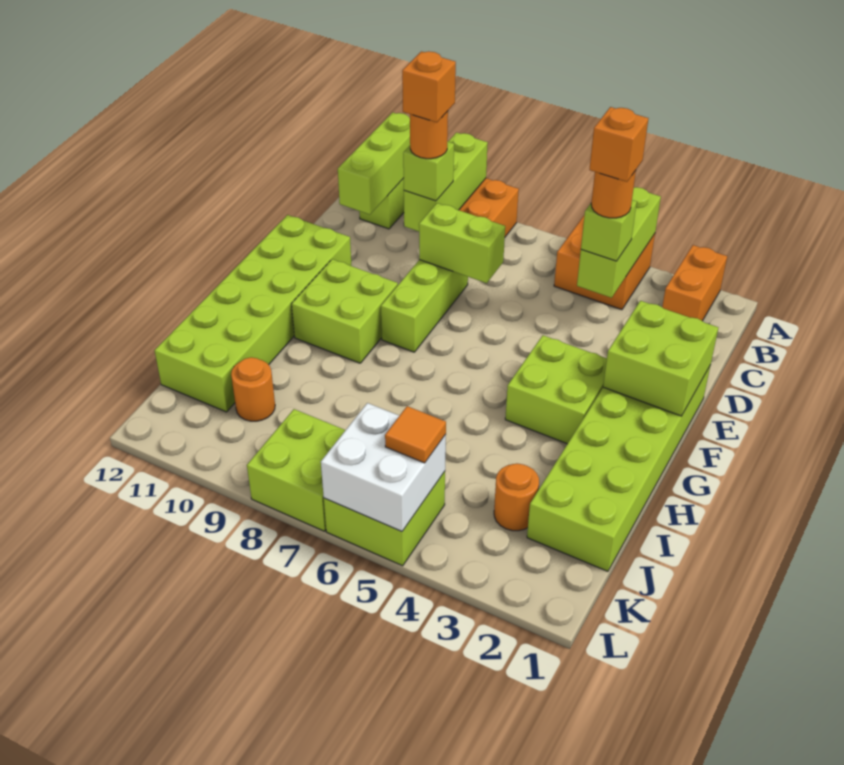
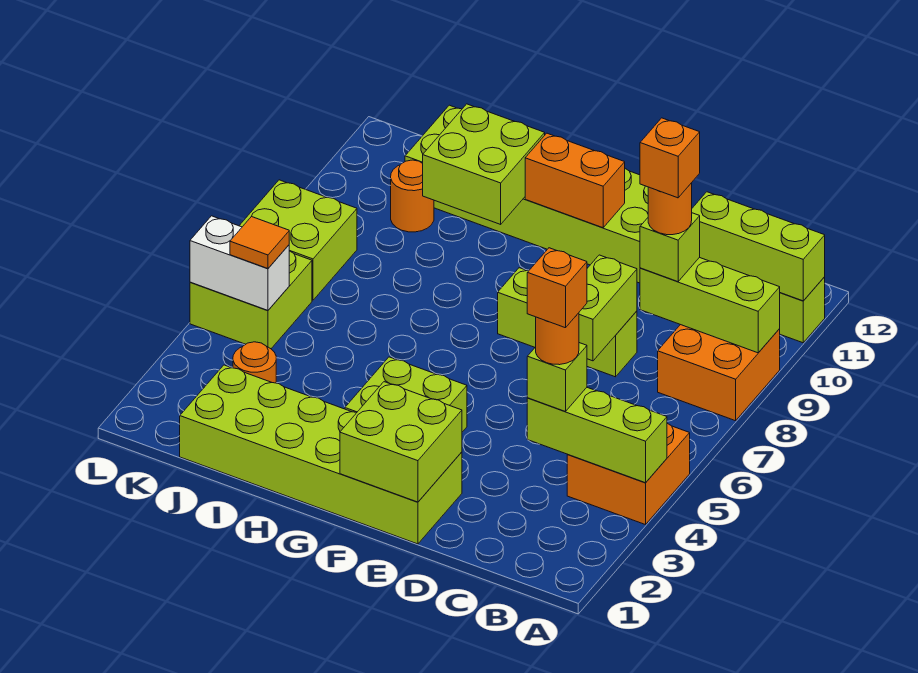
orange brick A2:B2 level 1 -> orange brick F11:G11 level 2
lime brick F9:G10 level 1 -> lime brick H10:I11 level 2
white brick K5:L6 level 2 -> white brick K5:L5 level 2

